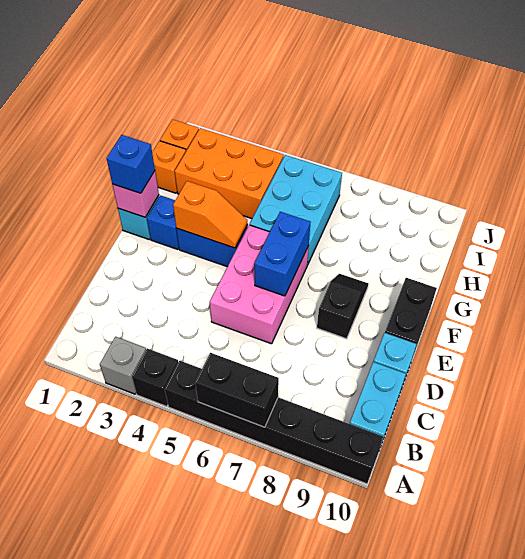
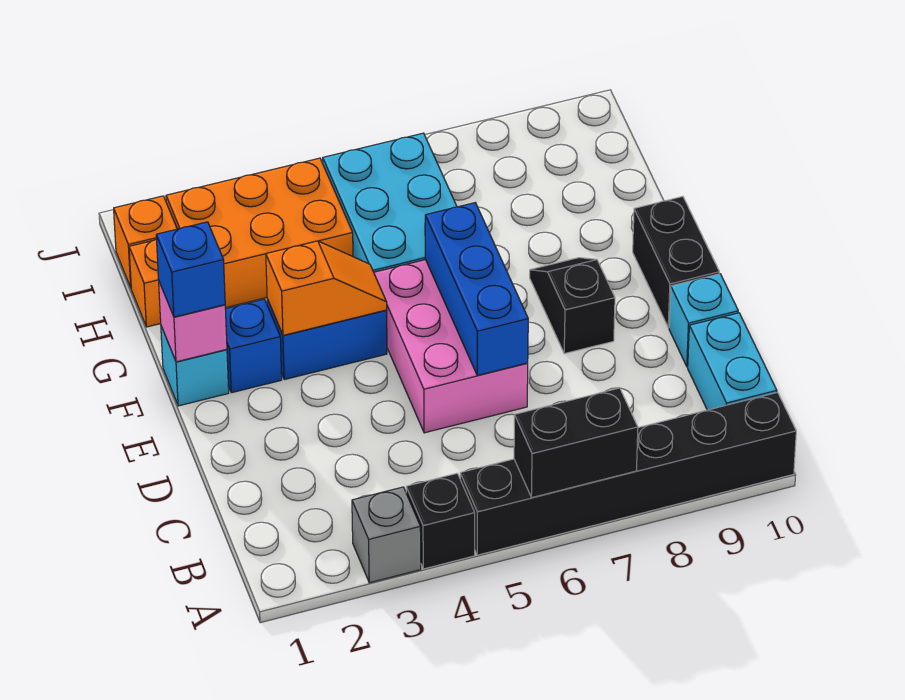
blue brick E6:F6 level 2 -> blue brick D6:F6 level 2

